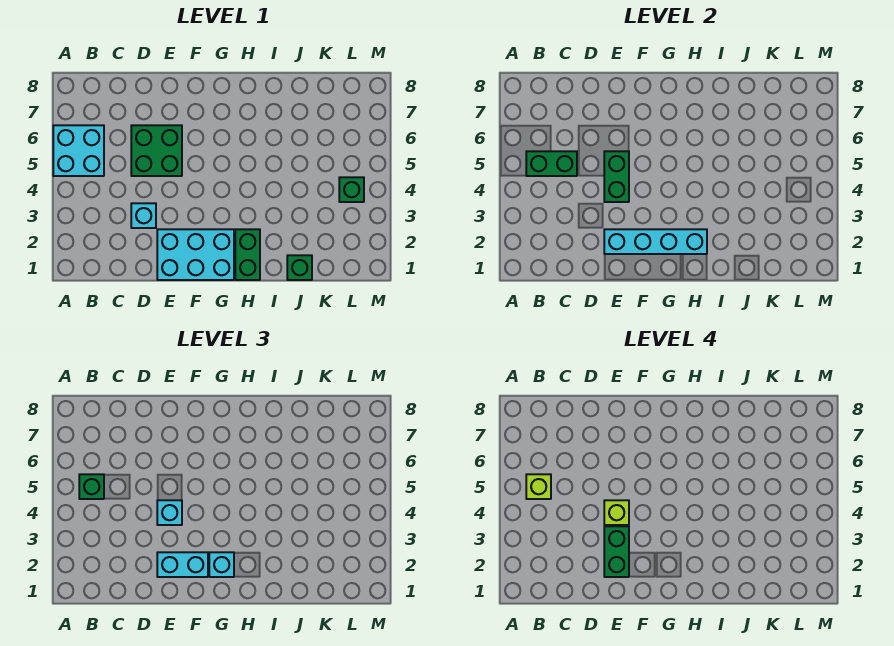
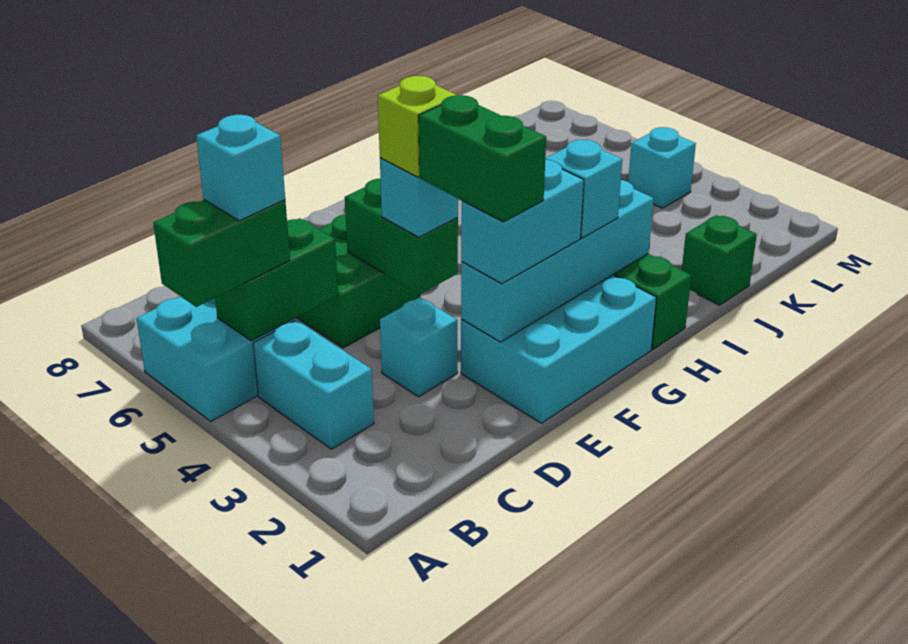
none -> cyan brick B3:B4 level 1
green brick B5 level 3 -> green brick A5:B5 level 3
lime brick B5 level 4 -> cyan brick B5 level 4
green brick L4 level 1 -> cyan brick L4 level 1

